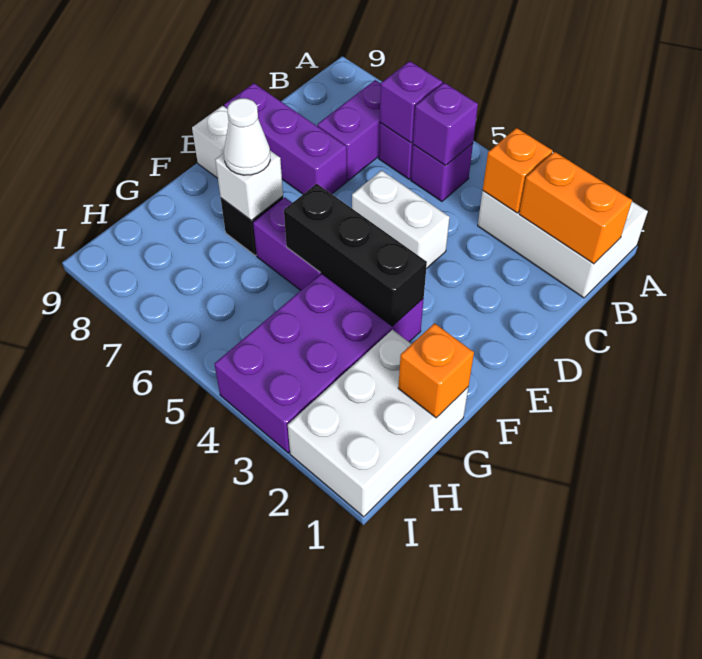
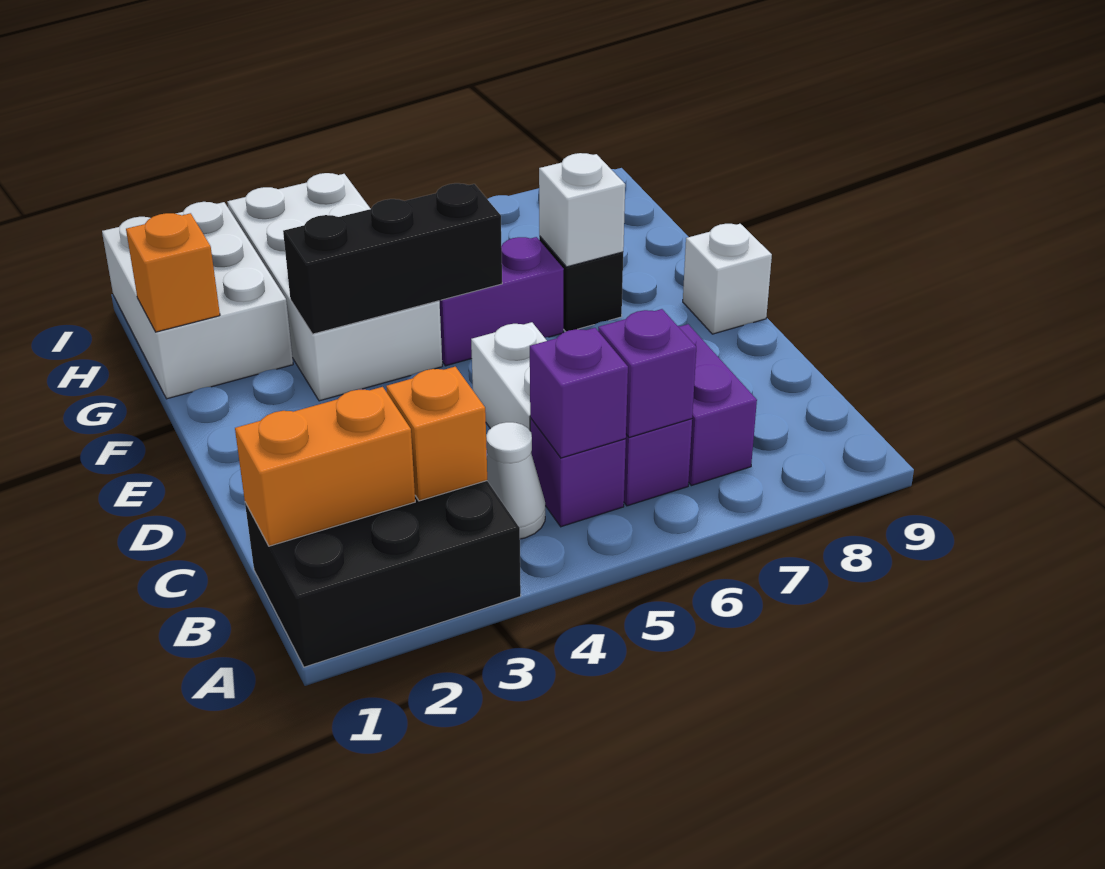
white brick A1:B3 level 1 -> black brick A1:B3 level 1
white brick D4:D5 level 1 -> white brick C5:D5 level 1
purple brick D7:D9 level 1 -> none
purple brick F3:I4 level 1 -> white brick F3:I4 level 1
white cone F7 level 3 -> white cone B4 level 1

